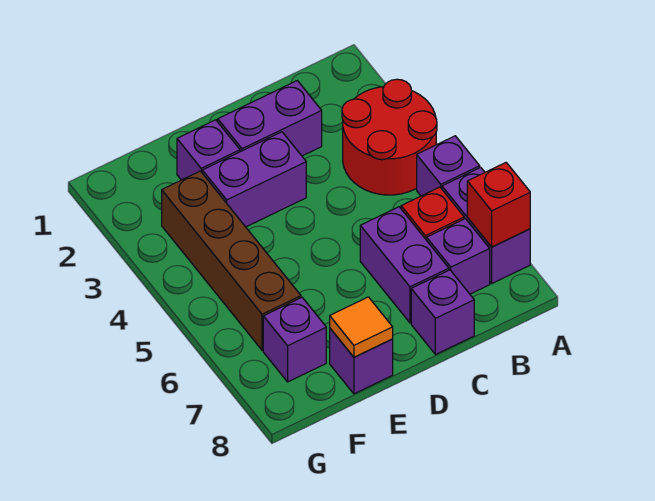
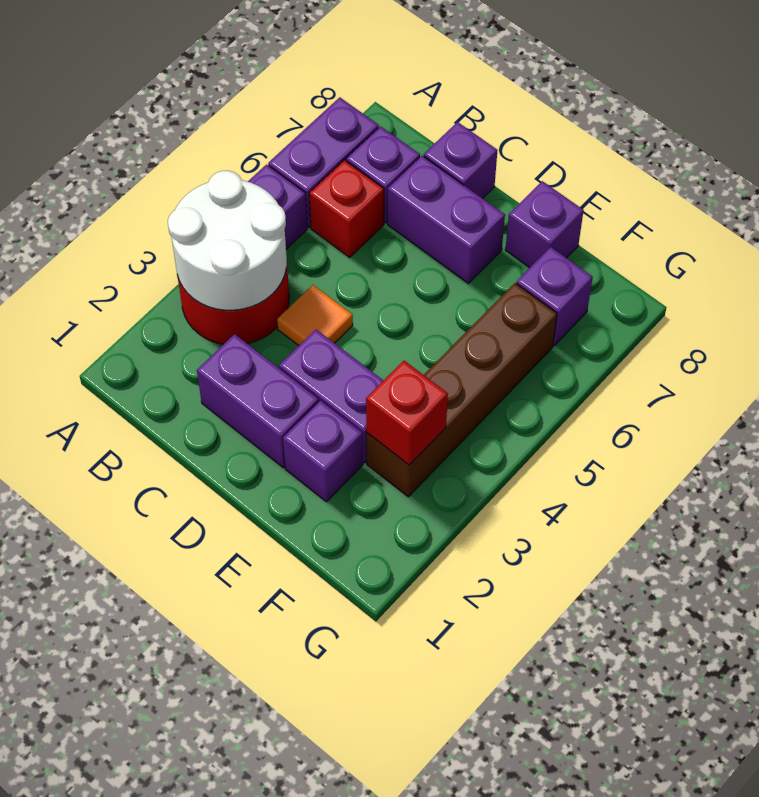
none -> white round brick A3:B4 level 2
red brick A7 level 2 -> red brick F3 level 2
purple brick C6:C7 level 1 -> purple brick C7:D7 level 1
orange tile E8 level 2 -> orange tile C4 level 1

